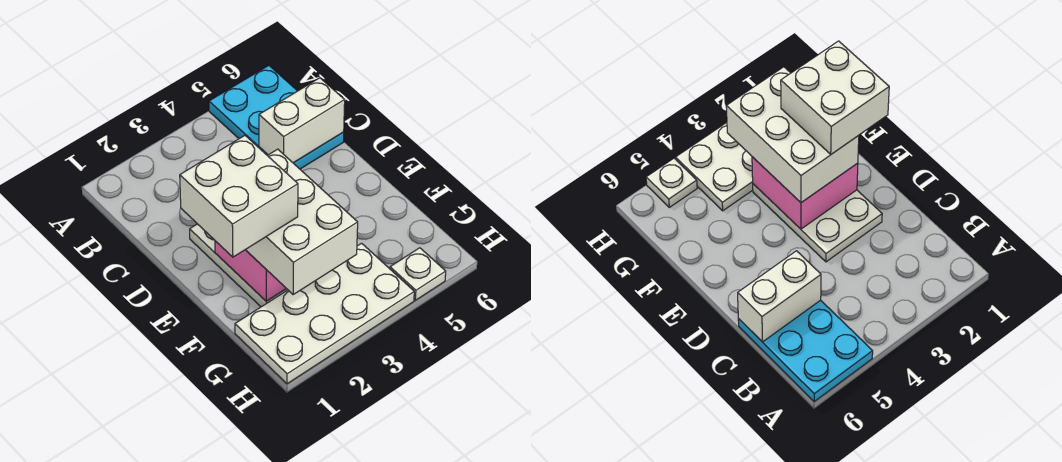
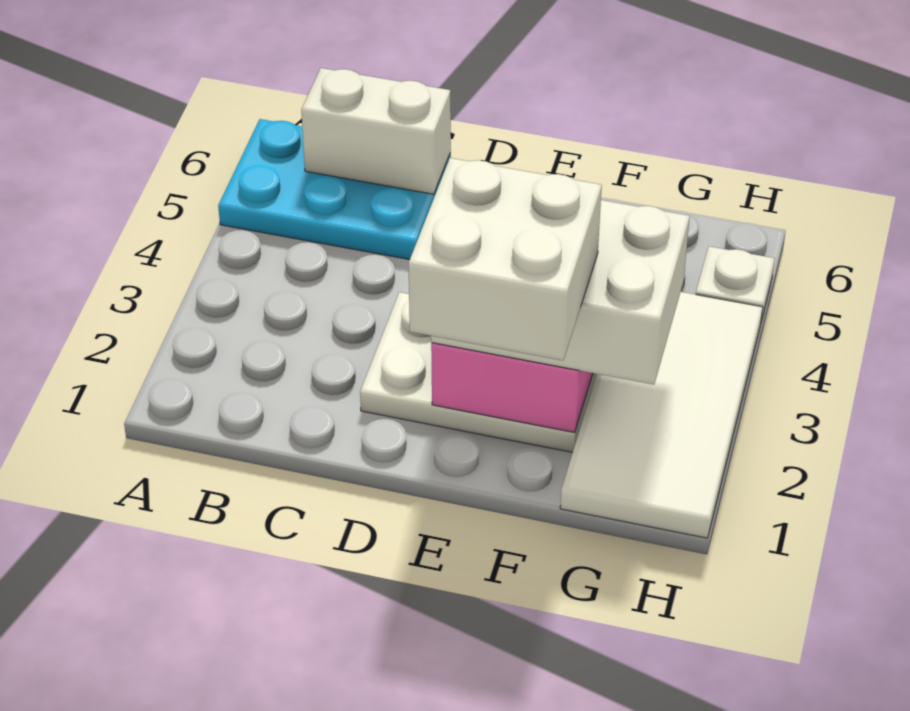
white brick C5:C6 level 2 -> white brick B6:C6 level 2
white plate G1:H4 level 1 -> white tile G1:H4 level 1

